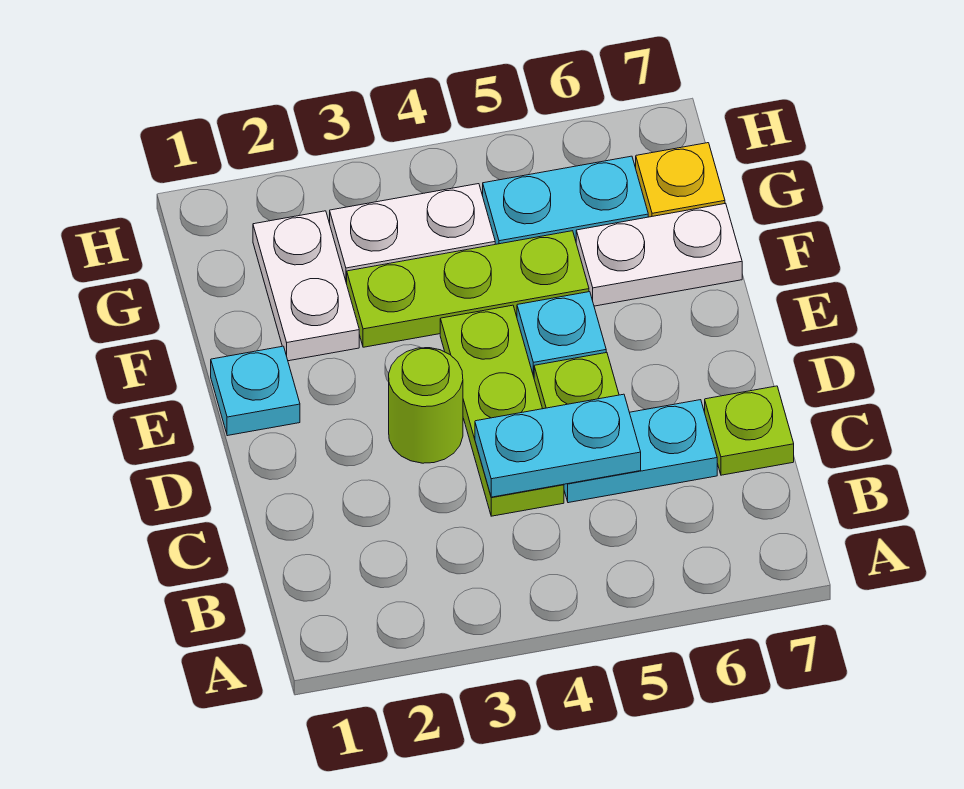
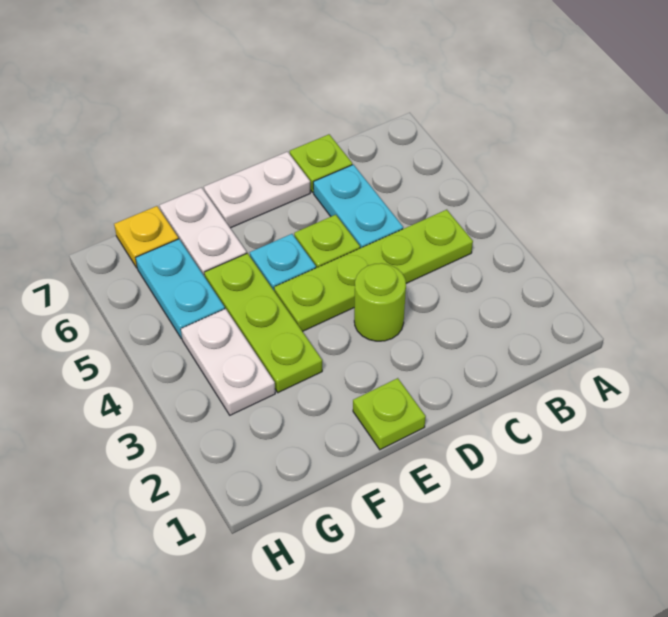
lime plate C4:E4 level 1 -> lime plate B4:E4 level 1
cyan plate C4:C5 level 2 -> none
cyan plate E1 level 1 -> lime plate E1 level 1
white plate F2:G2 level 1 -> white plate D7:E7 level 1

